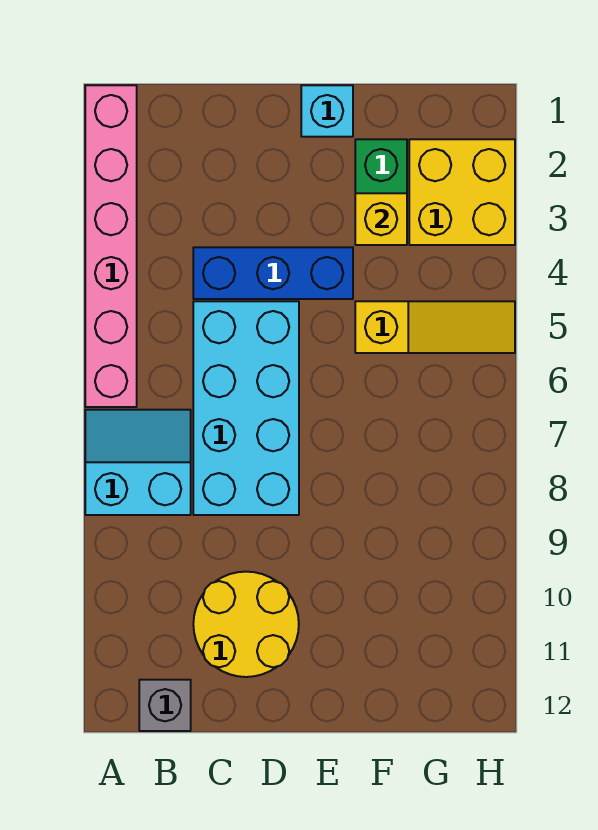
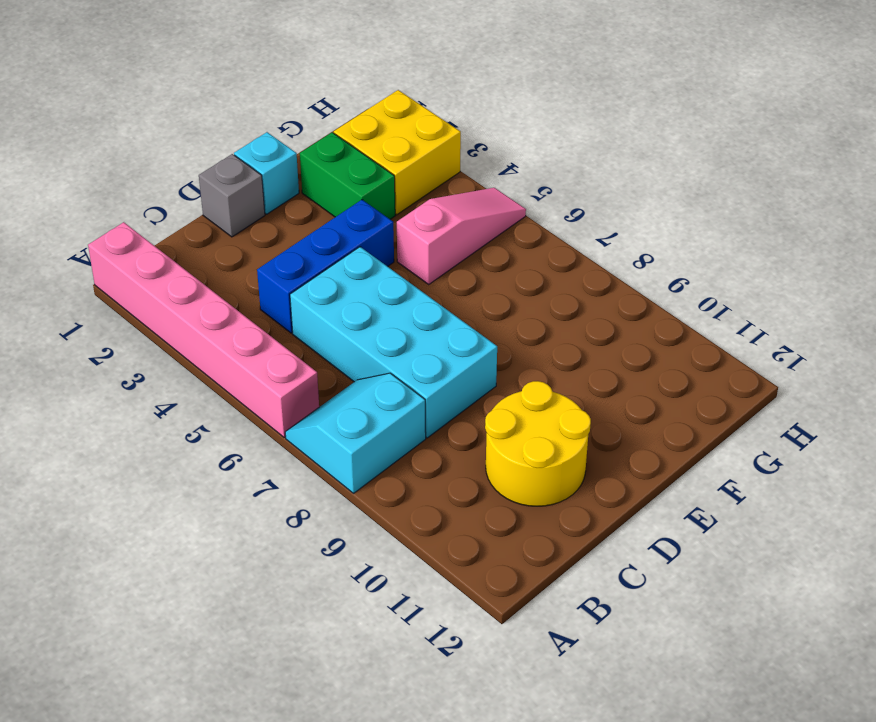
grey brick B12 level 1 -> grey brick D1 level 1
yellow brick F3 level 2 -> none
yellow slope F5:H5 level 1 top F -> pink slope F5:H5 level 1 top F

